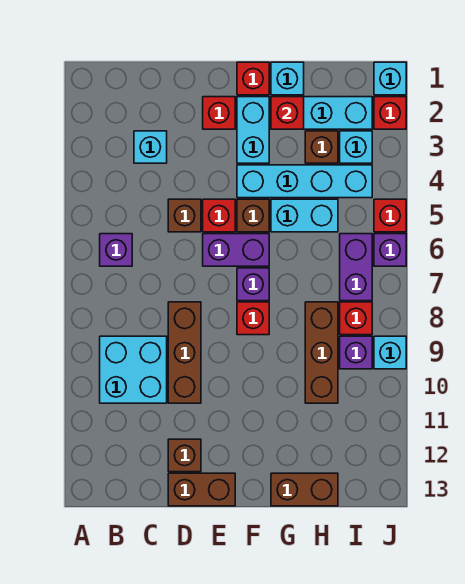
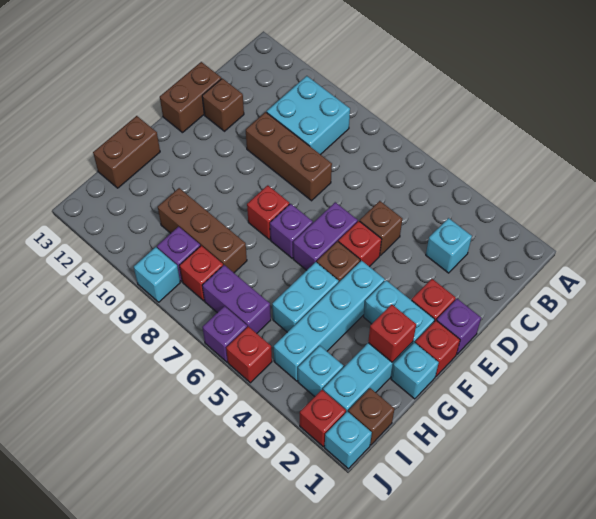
purple brick B6 level 1 -> purple brick E1 level 1
brown brick H3 level 1 -> brown brick I1 level 1

